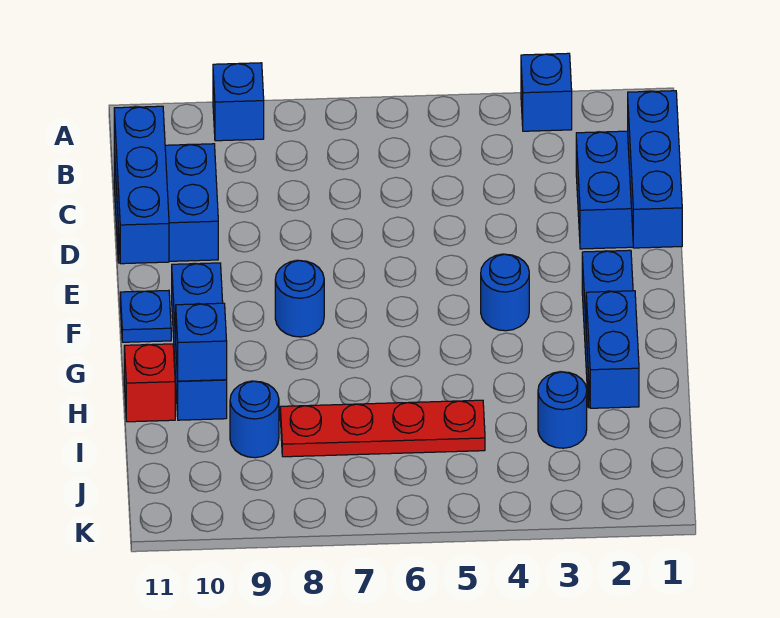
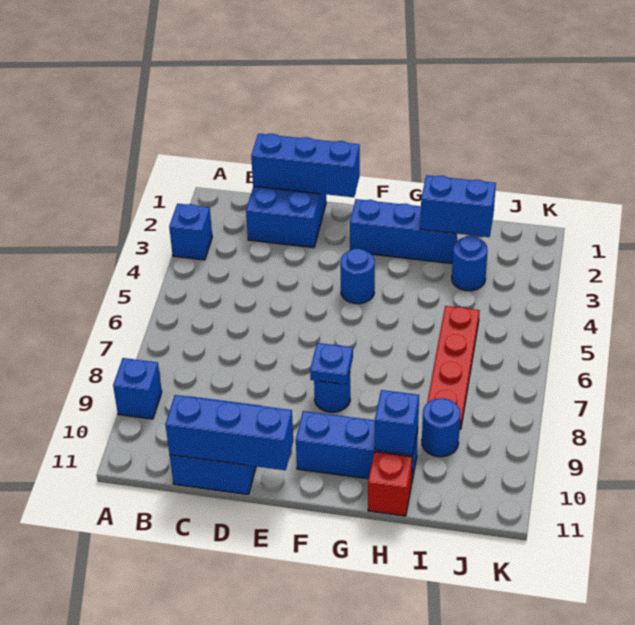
blue plate F11 level 1 -> blue plate F8 level 2

